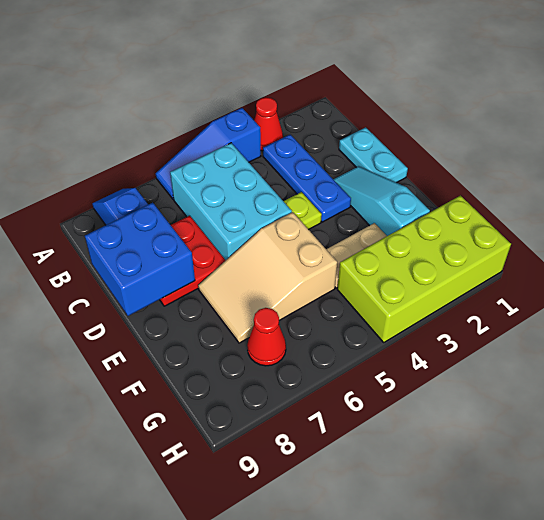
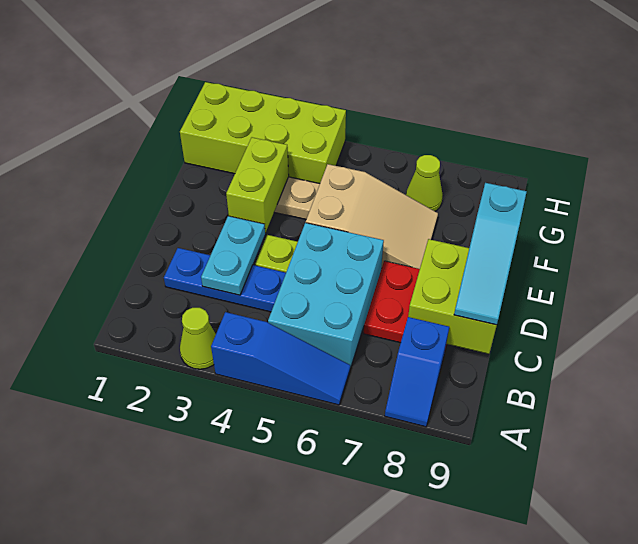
red cone A3 level 1 -> lime cone A3 level 1
blue plate B3:D3 level 1 -> blue plate C2:C4 level 1
cyan plate C1:D1 level 1 -> cyan plate C3:D3 level 2
blue brick C8:D9 level 2 -> lime brick C8:D9 level 2
cyan slope D2:F2 level 1 top F -> cyan slope C9:E9 level 3 top E
none -> lime brick E3:F3 level 2
red cone G7 level 1 -> lime cone G7 level 1

